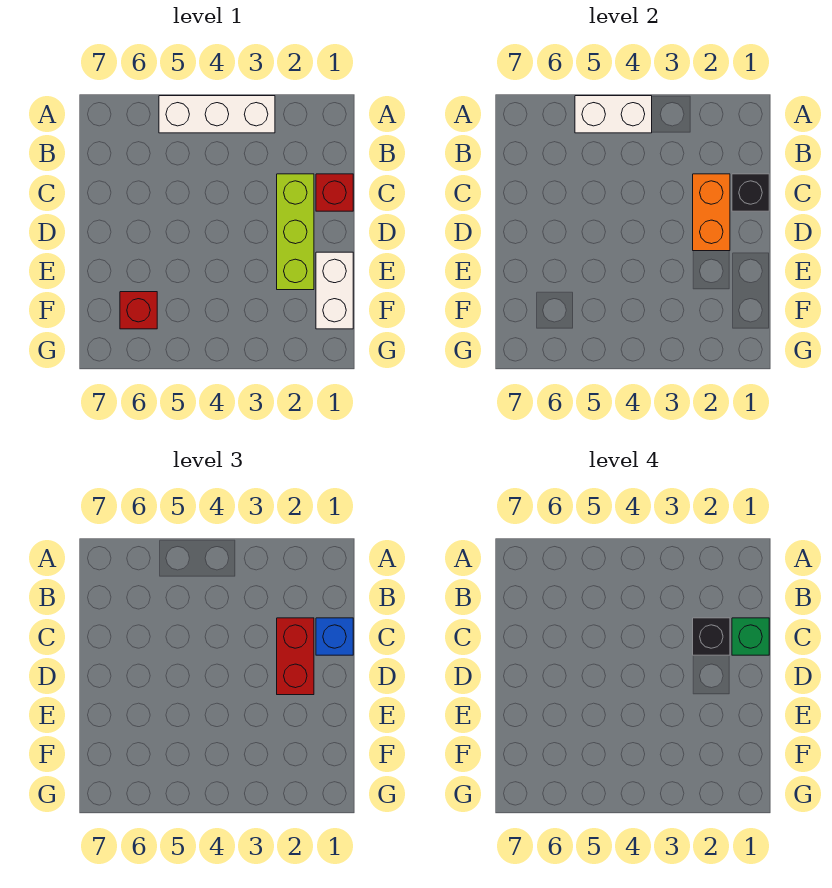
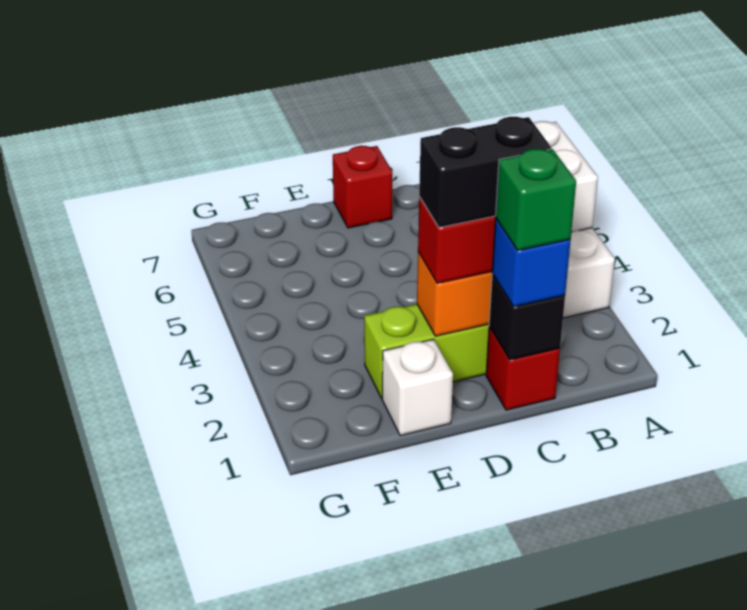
black brick C2 level 4 -> black brick C2:D2 level 4
white brick E1:F1 level 1 -> white brick E1 level 1
red brick F6 level 1 -> red brick D7 level 1

